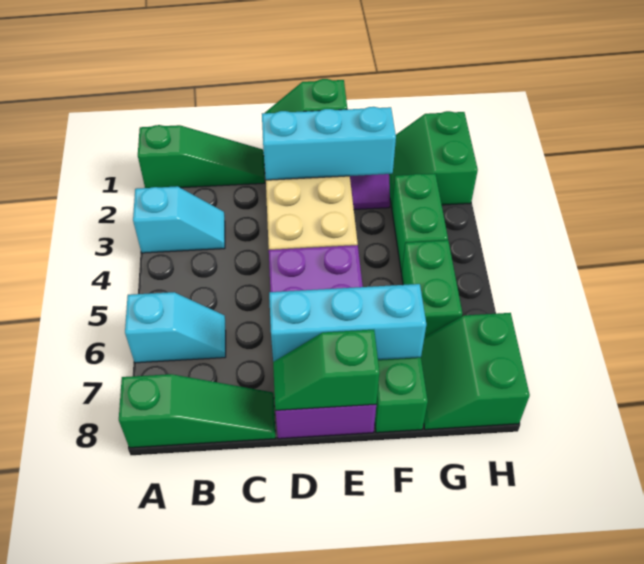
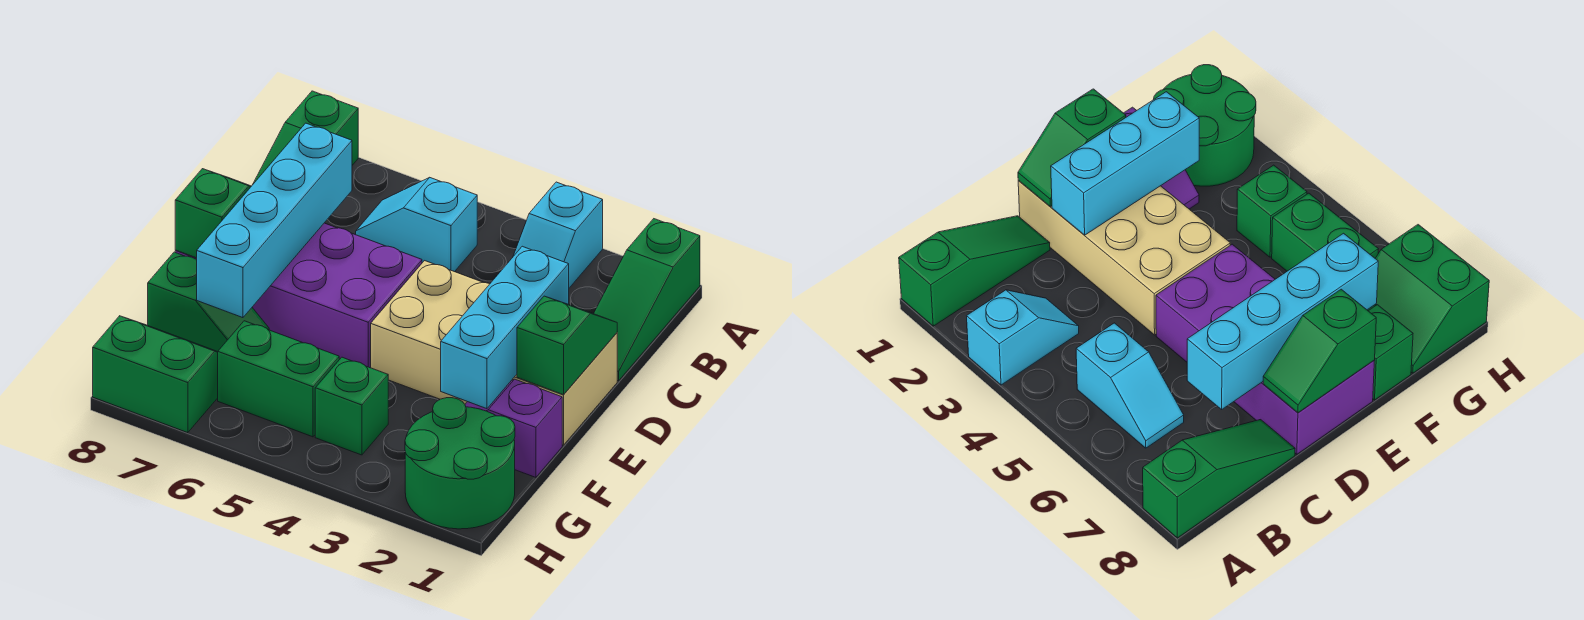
cyan slope A6:B6 level 1 top A -> cyan slope B5:B6 level 1 top 5
cyan brick D7:F7 level 2 -> cyan brick C7:F7 level 2
green slope G1:H2 level 1 top H -> green round brick G1:H2 level 1
green brick G3:G4 level 1 -> green brick G4 level 1

